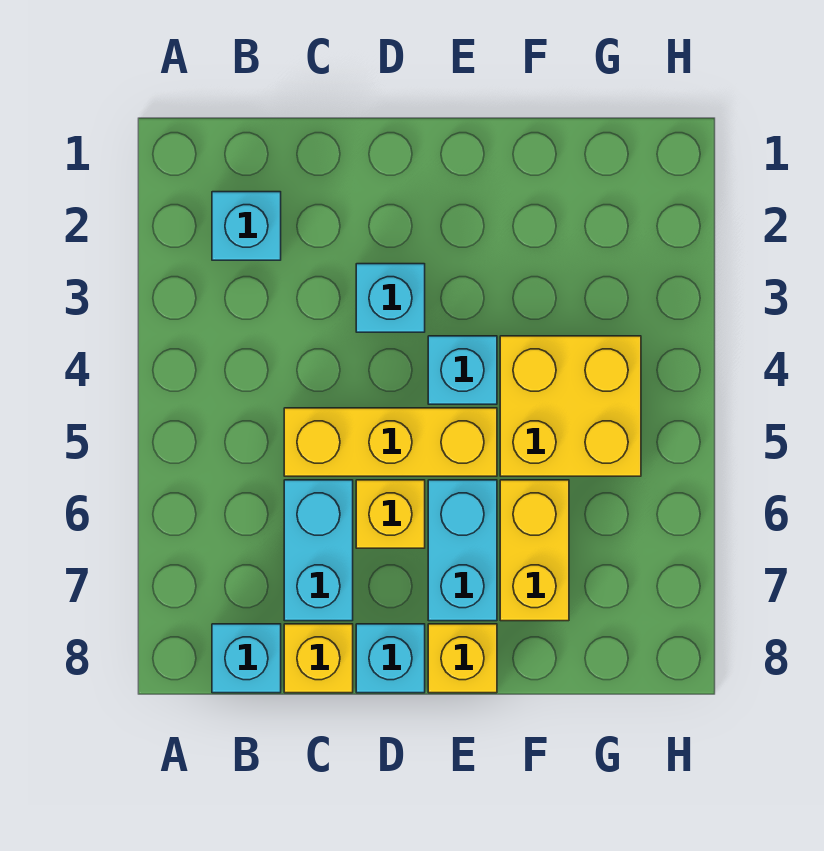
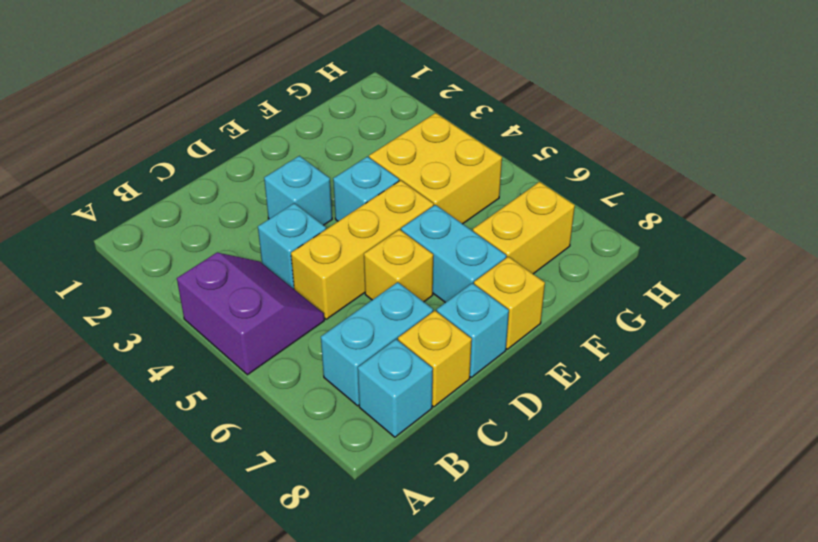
none -> purple slope A4:B5 level 1 top A
cyan brick B2 level 1 -> cyan brick C4 level 1
cyan brick C6:C7 level 1 -> cyan brick B7:C7 level 1
yellow brick F6:F7 level 1 -> yellow brick F7:G7 level 1

